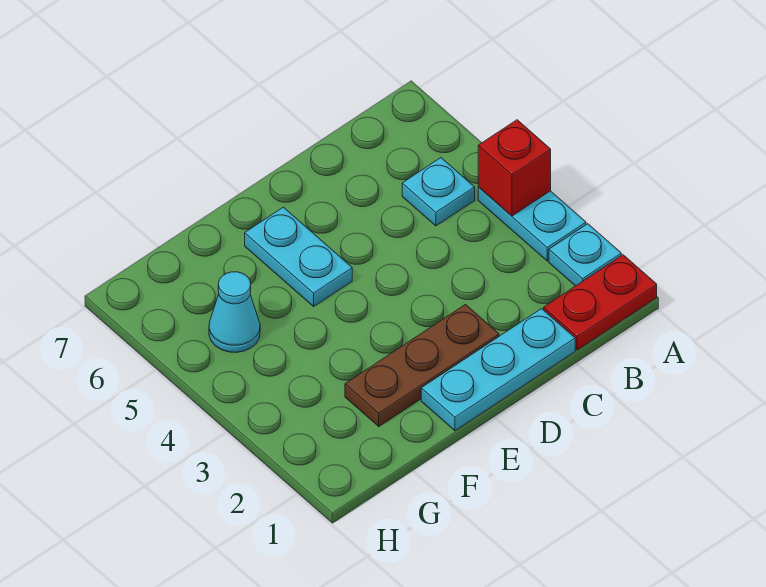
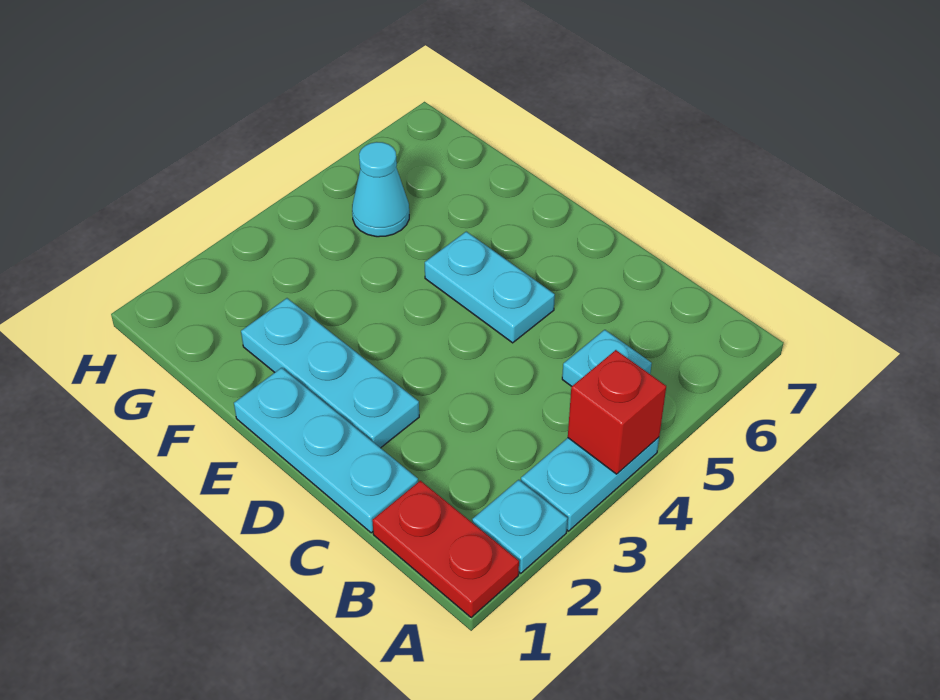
brown plate D2:F2 level 1 -> cyan plate D2:F2 level 1
cyan plate E5:E6 level 1 -> cyan plate D5:E5 level 1

